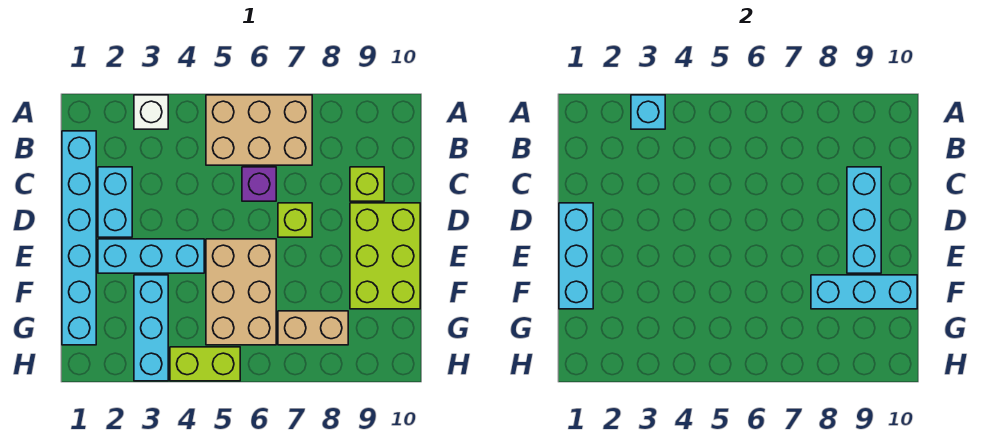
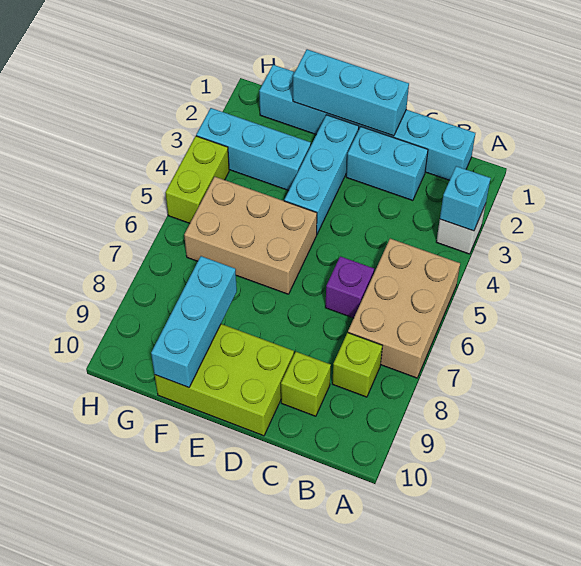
cyan brick C9:E9 level 2 -> none
lime brick D7 level 1 -> lime brick B8 level 1
tan brick G7:G8 level 1 -> none

